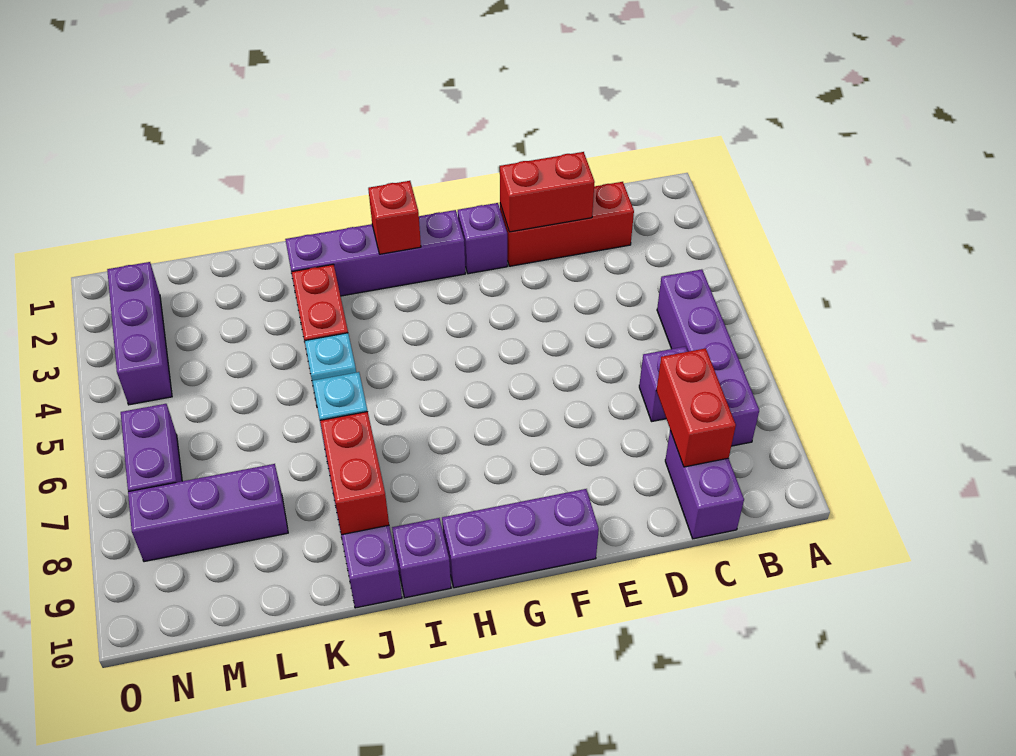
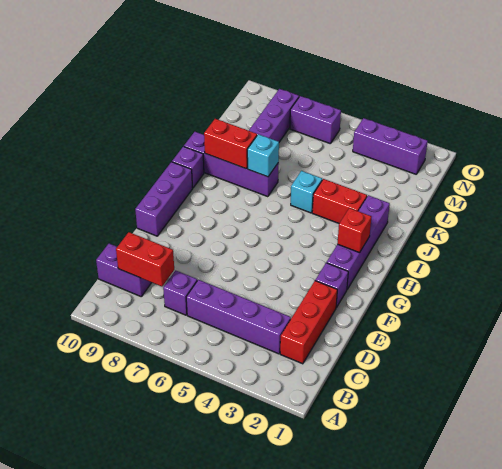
purple brick B5:B8 level 1 -> purple brick C3:C6 level 1
red brick D2:E2 level 2 -> none

